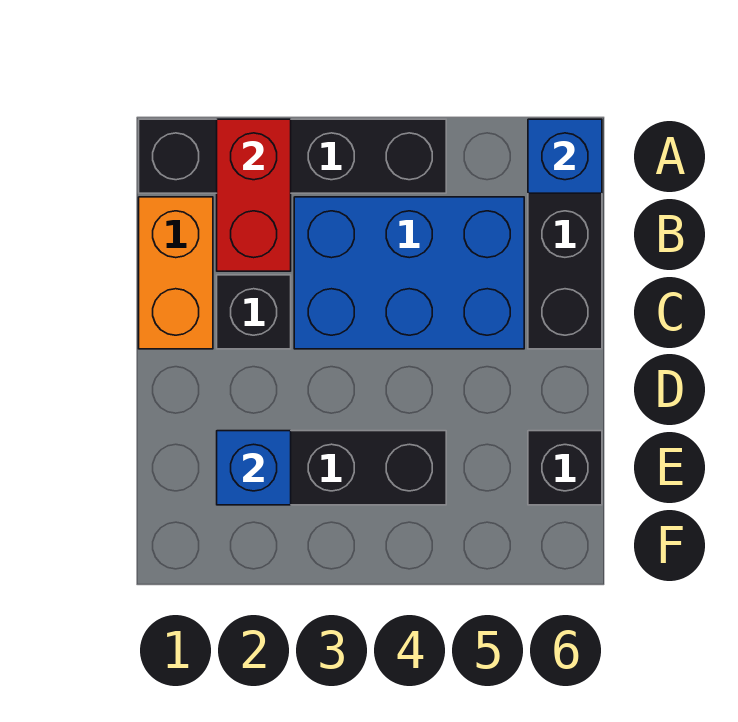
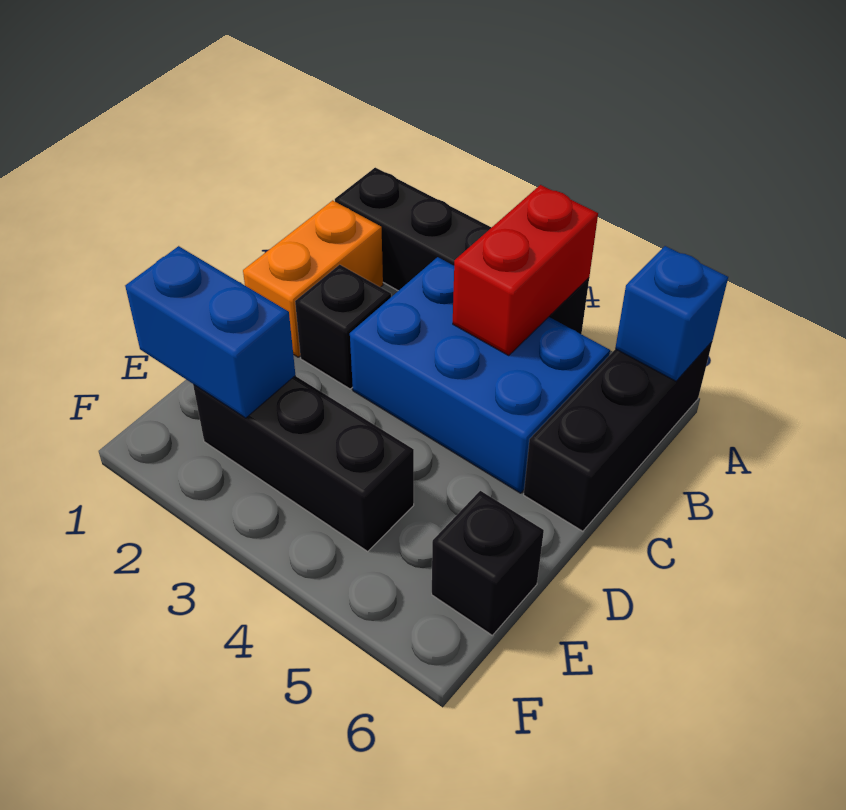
red brick A2:B2 level 2 -> red brick A4:B4 level 2
blue brick E2 level 2 -> blue brick E1:E2 level 2

